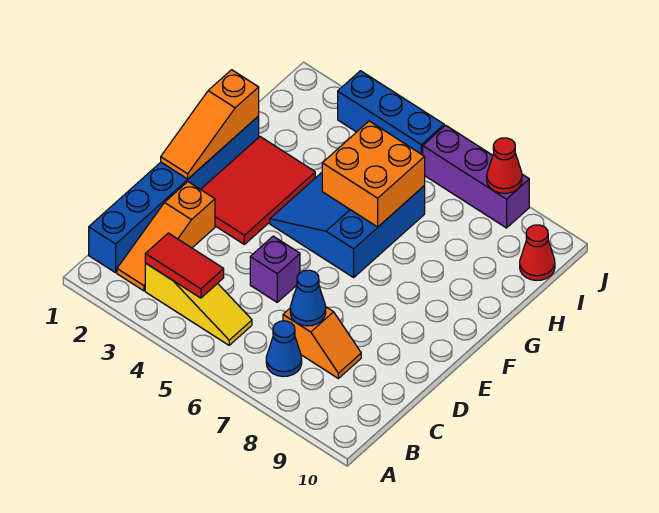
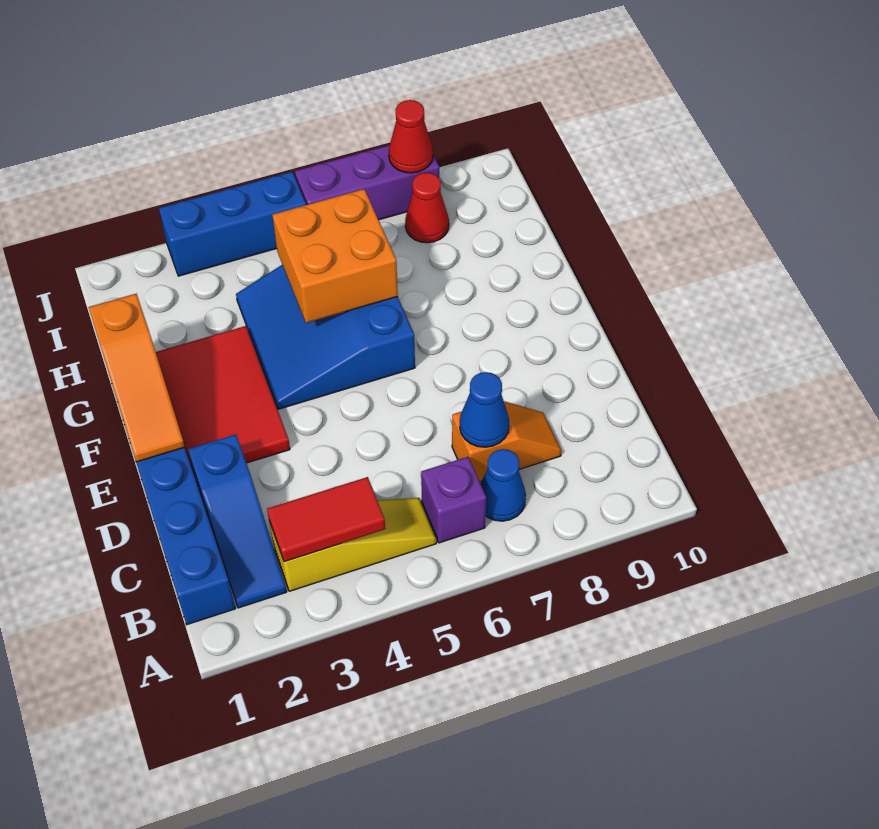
orange slope B2:D2 level 1 top D -> blue slope B2:D2 level 1 top D
purple brick D5 level 1 -> purple brick B6 level 1
red cone I10 level 1 -> red cone I8 level 1

